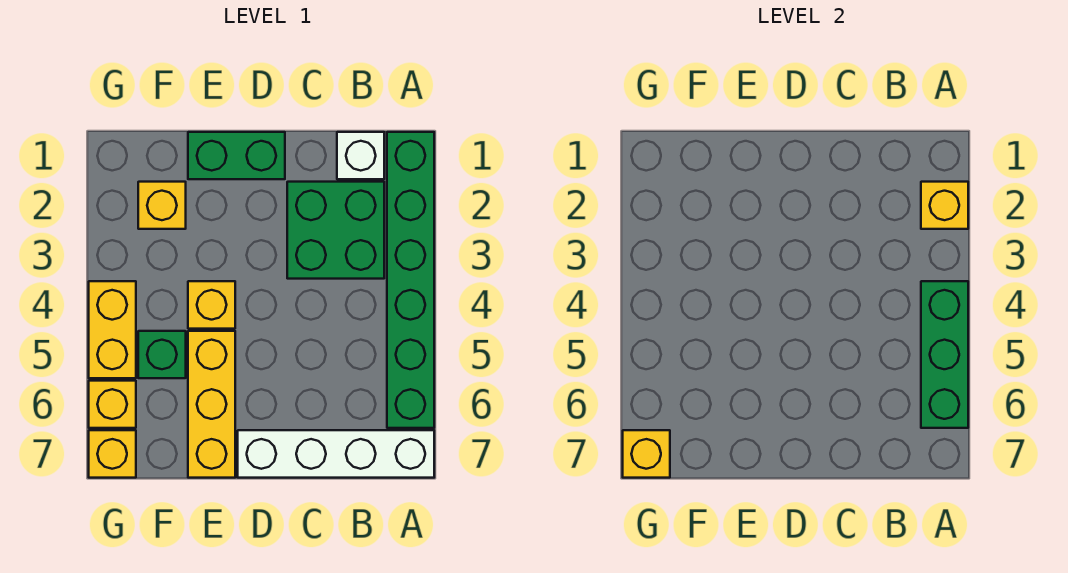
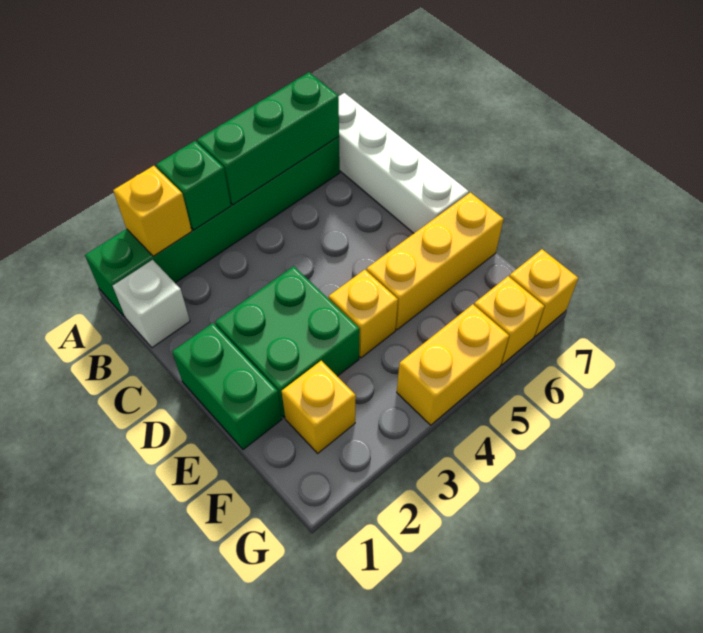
green brick B2:C3 level 1 -> green brick D2:E3 level 1
green brick F5 level 1 -> green brick A3 level 2
yellow brick G7 level 2 -> none

